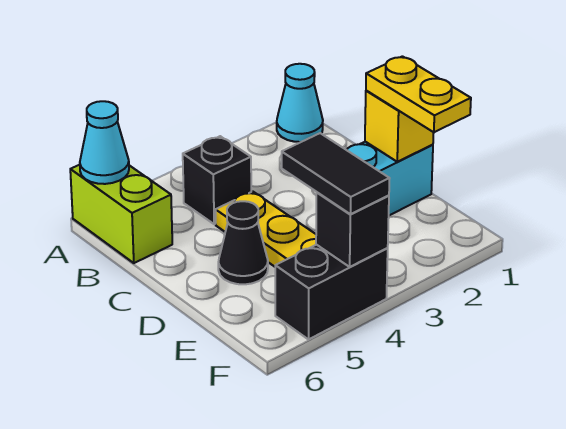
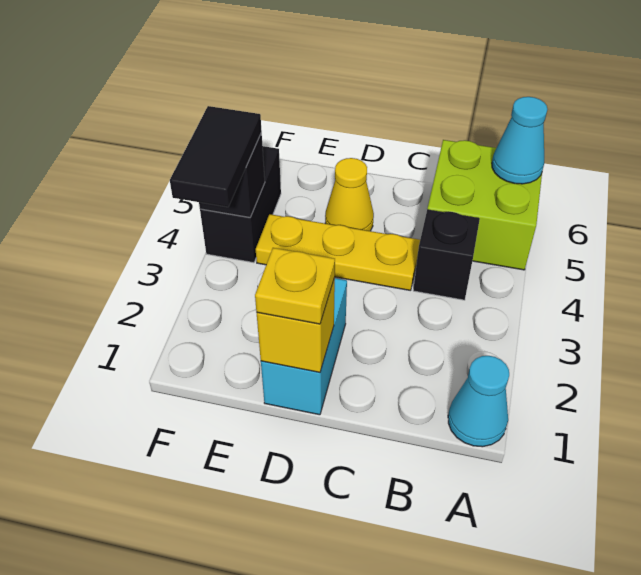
lime brick A6:B6 level 1 -> lime brick A5:B6 level 1
yellow plate D1:E1 level 3 -> yellow plate D1 level 3
black cone D5 level 1 -> yellow cone D5 level 1
black tile E4:F4 level 3 -> black tile F3:F4 level 3

